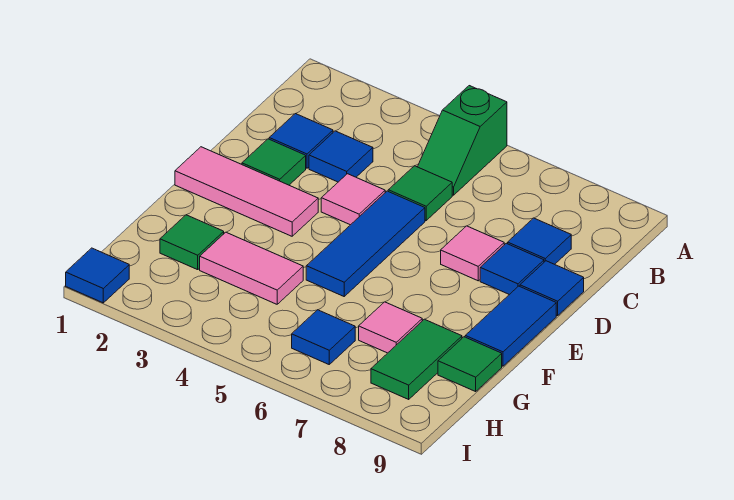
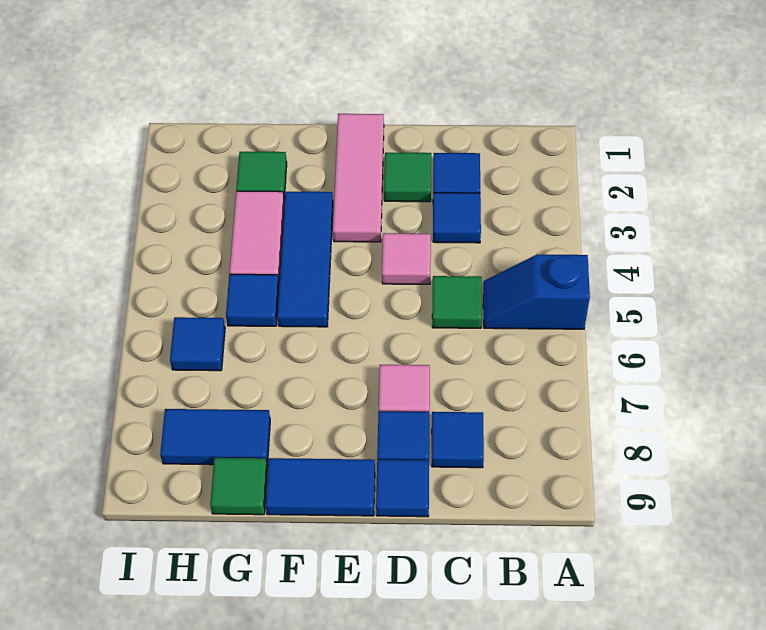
green slope A5:B5 level 1 top A -> blue slope A5:B5 level 1 top A
blue tile D5:F5 level 1 -> blue tile F3:F5 level 1
pink tile G7 level 1 -> none
green tile G8:H8 level 1 -> blue tile G8:H8 level 1
blue tile I1 level 1 -> blue tile G5 level 1

